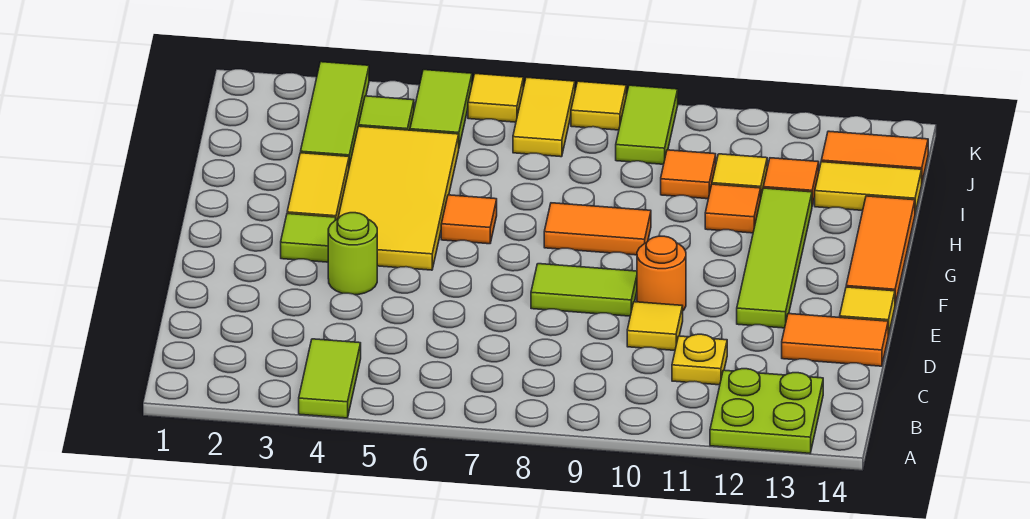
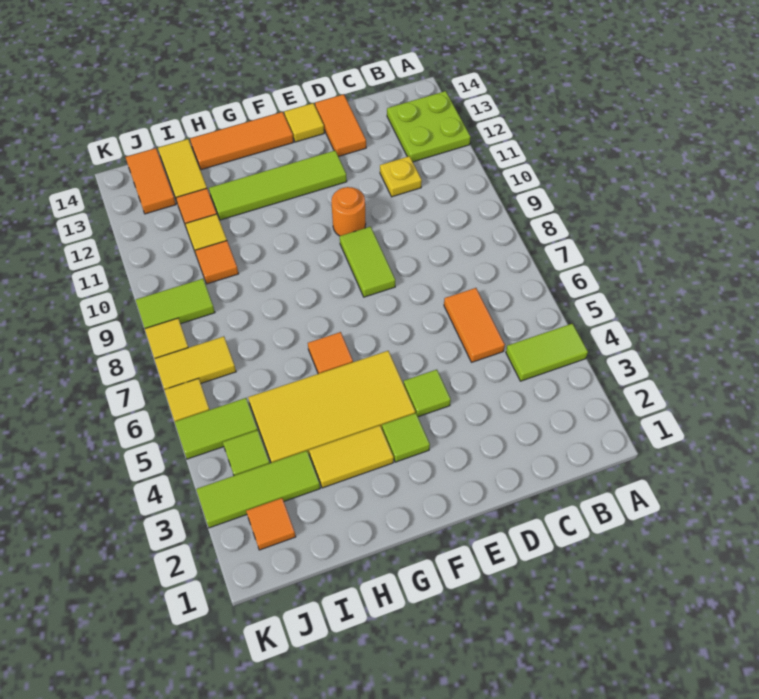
yellow tile D10 level 1 -> none
lime round brick E4 level 1 -> lime tile E4 level 1
orange tile G8:G9 level 1 -> orange tile C5:C6 level 1
orange tile H11 level 1 -> orange tile J2 level 1

